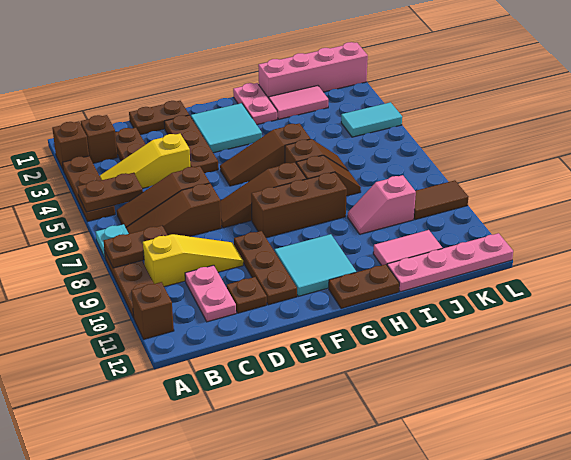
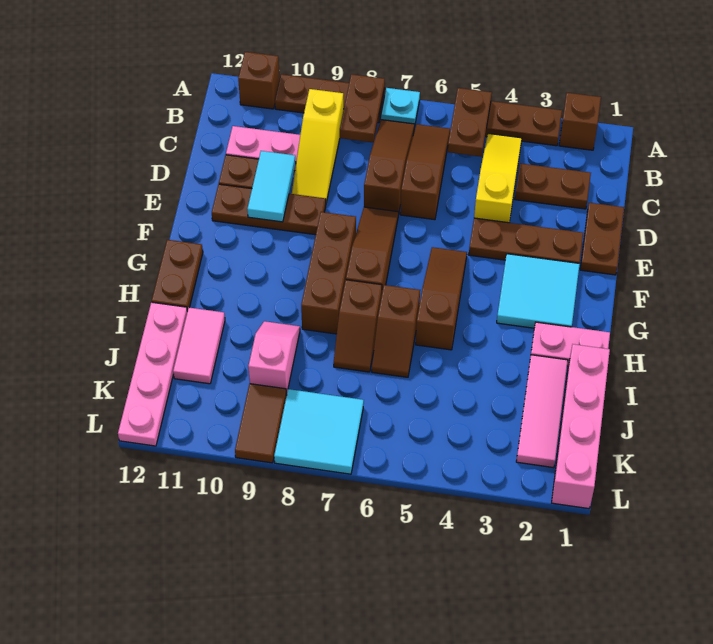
brown brick B2 level 1 -> none
cyan tile F10:G11 level 1 -> cyan tile K7:L8 level 1
pink tile I2:J2 level 1 -> pink tile I2:K2 level 1
cyan tile K4:L4 level 1 -> cyan tile D10:E10 level 2

